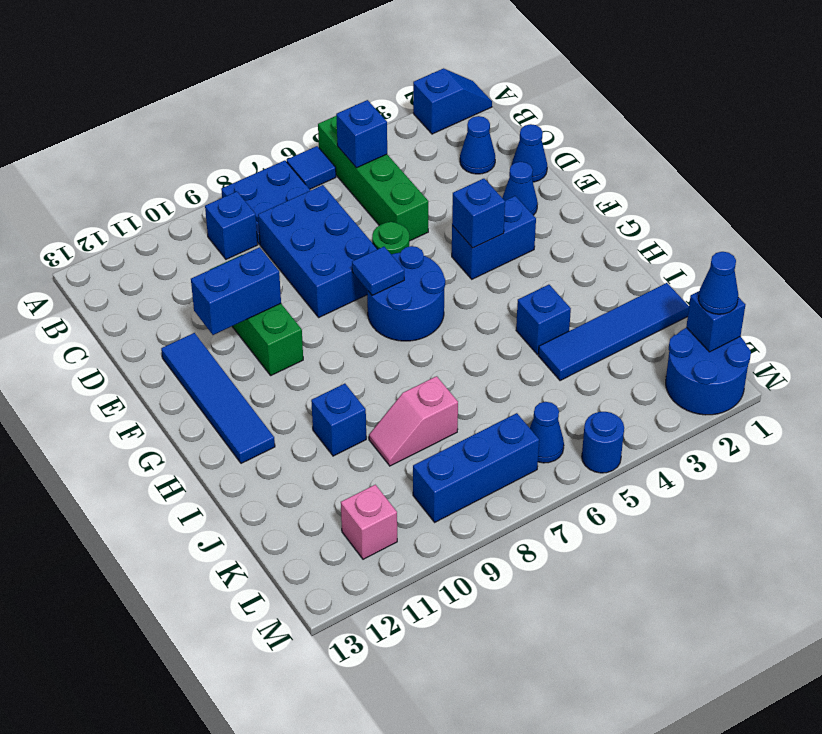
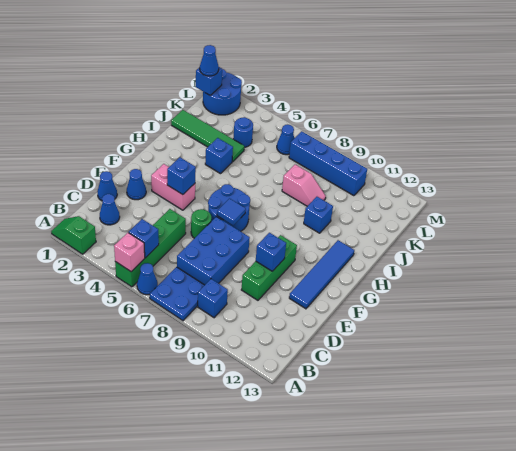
blue slope A1:A2 level 1 top 2 -> green slope A1:A2 level 1 top 2
blue tile A6 level 1 -> blue cone A6 level 1
blue brick E10:E11 level 2 -> blue brick E10 level 2
blue brick F3:F4 level 1 -> pink brick F3:F4 level 1
blue tile J1:J4 level 1 -> green tile J1:J4 level 1
blue brick L7:L9 level 1 -> blue brick L7:L10 level 1
pink brick L11 level 1 -> pink brick A5 level 2
blue round brick M5 level 1 -> blue round brick K4 level 1

